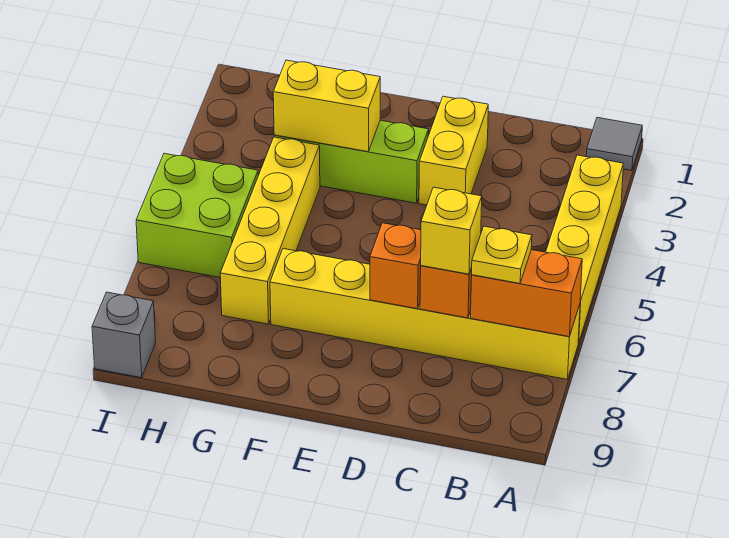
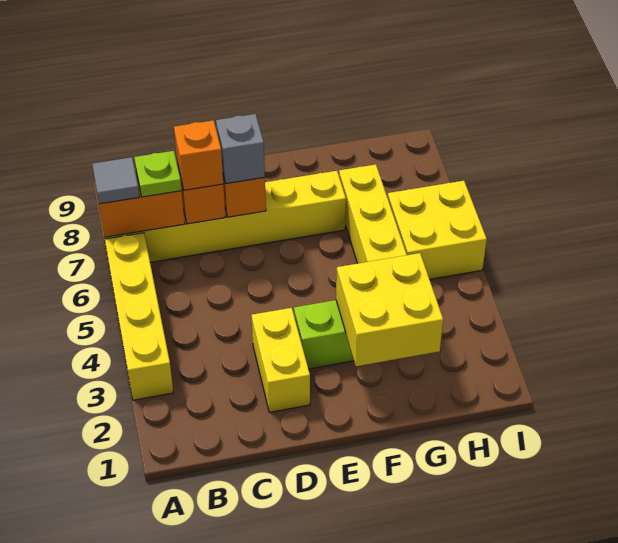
grey tile A1 level 1 -> grey tile A7 level 3
yellow plate B7 level 3 -> lime plate B7 level 3
yellow brick C7 level 3 -> orange brick C7 level 3
yellow brick F3:G3 level 2 -> yellow brick F2:G3 level 2
lime brick H5:I6 level 1 -> yellow brick H5:I6 level 1
grey brick I9 level 1 -> grey brick D7 level 3

